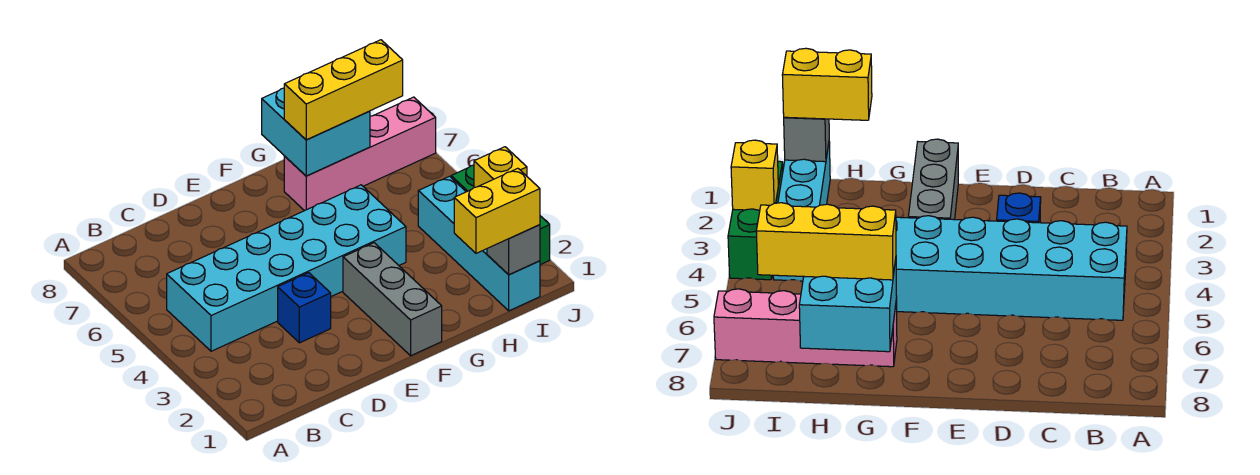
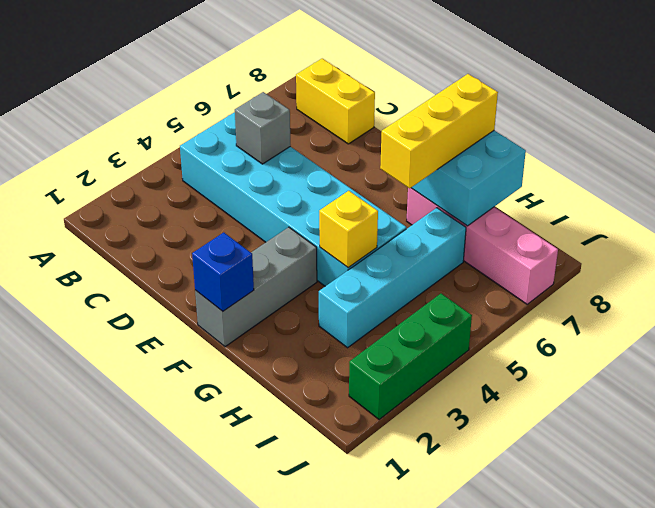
blue brick D3 level 1 -> blue brick F1 level 2
yellow brick G7:I7 level 3 -> yellow brick G6:G8 level 3
yellow brick H1:I1 level 3 -> yellow brick B8:C8 level 1
cyan brick I1:I4 level 1 -> cyan brick H3:H6 level 1
grey brick I1 level 2 -> grey brick C5 level 2
yellow brick J3 level 2 -> yellow brick G4 level 2

